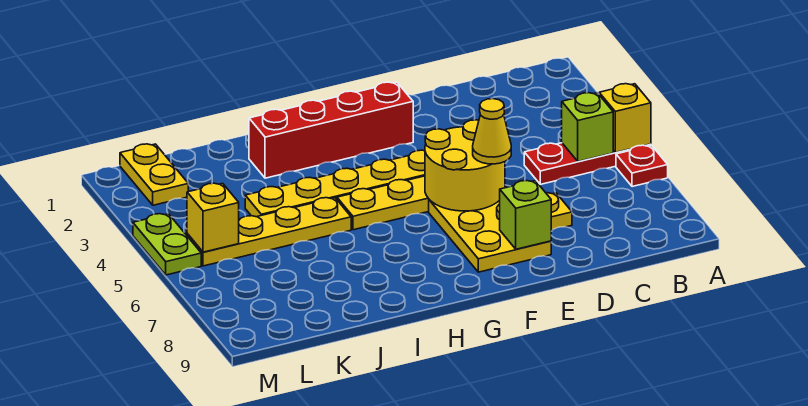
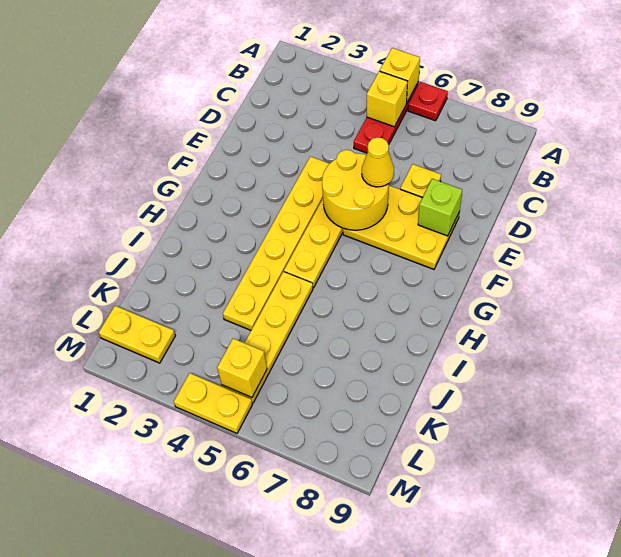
lime brick B5 level 2 -> yellow brick B5 level 2
red brick F2:I2 level 1 -> none
lime plate M4:M5 level 1 -> yellow plate M4:M5 level 1

